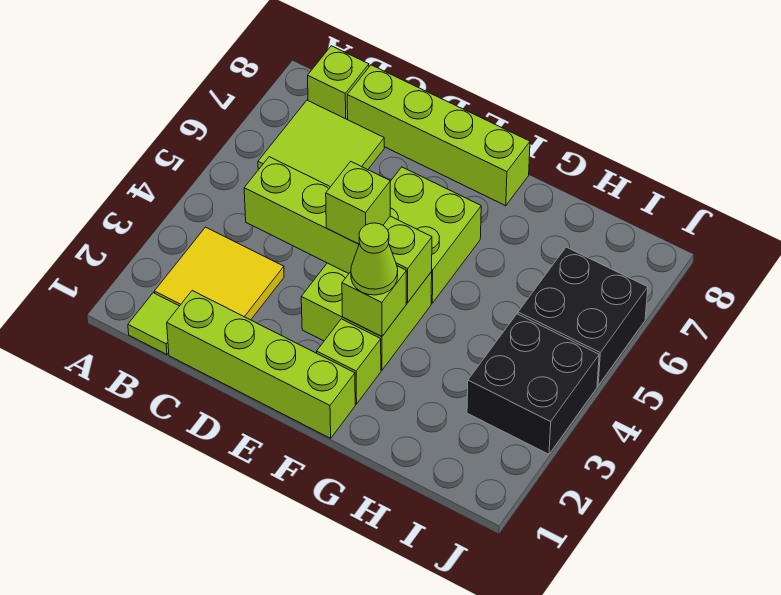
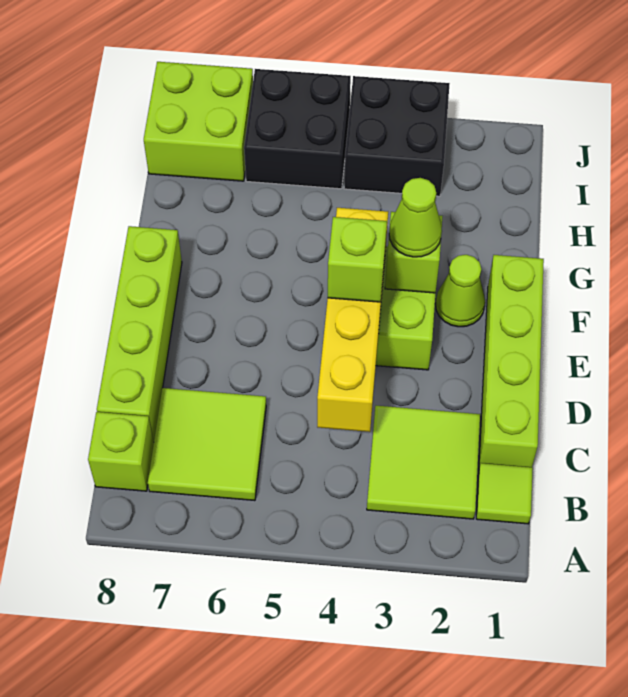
yellow tile B2:C3 level 1 -> lime tile B2:C3 level 1
lime brick C4:F4 level 2 -> yellow brick C4:F4 level 2
lime brick E5:F6 level 1 -> lime brick I7:J8 level 1
lime brick F2 level 1 -> lime cone F2 level 1

